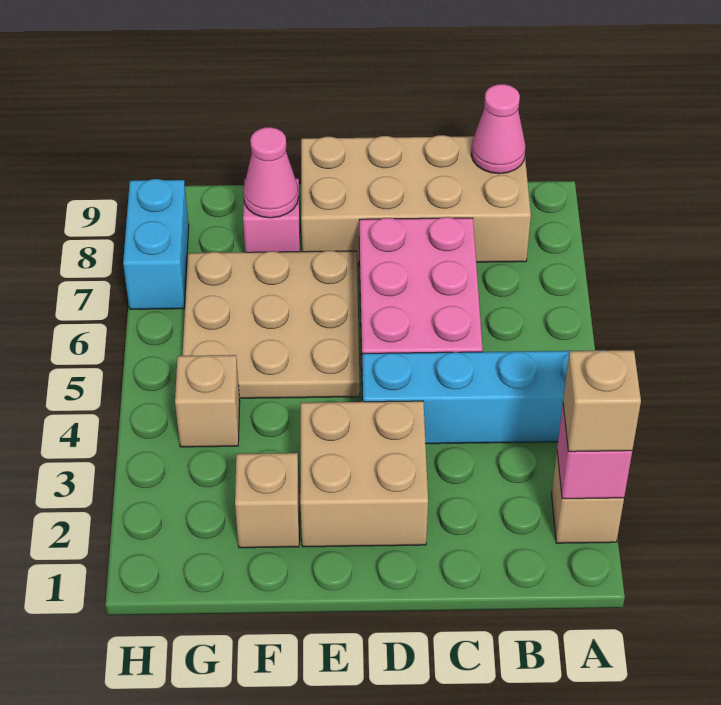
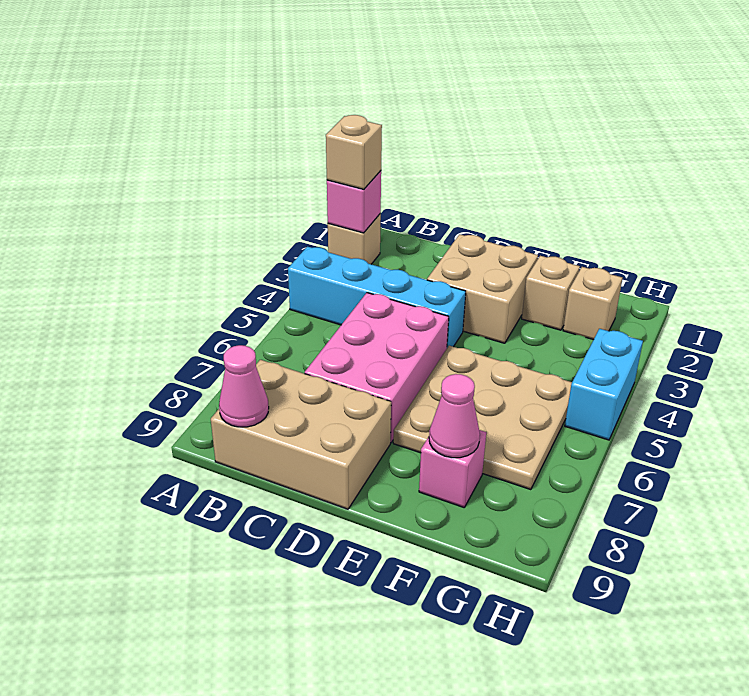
tan brick B8:E9 level 1 -> tan brick B8:D9 level 1
tan brick G4 level 1 -> tan brick G2 level 1
cyan brick H7:H8 level 1 -> cyan brick H4:H5 level 1

